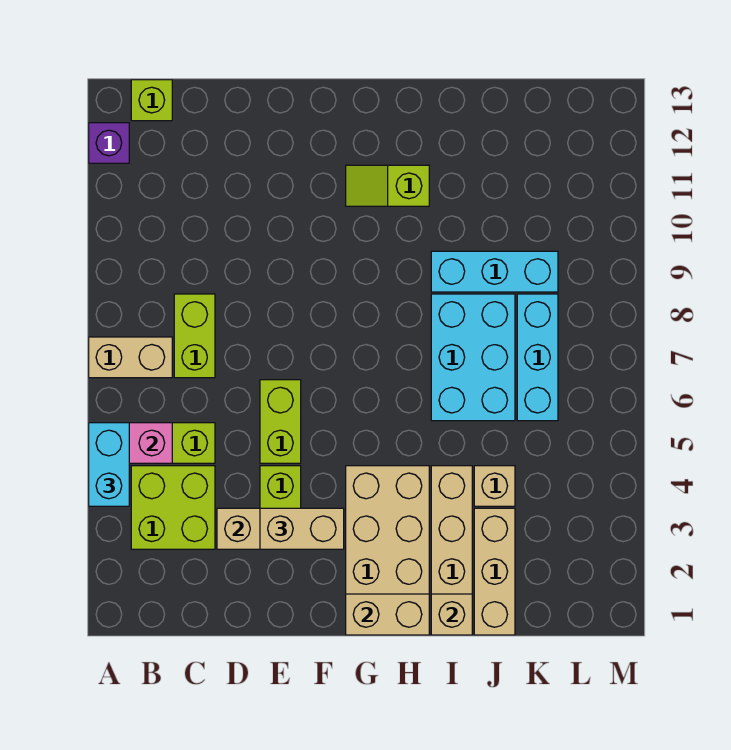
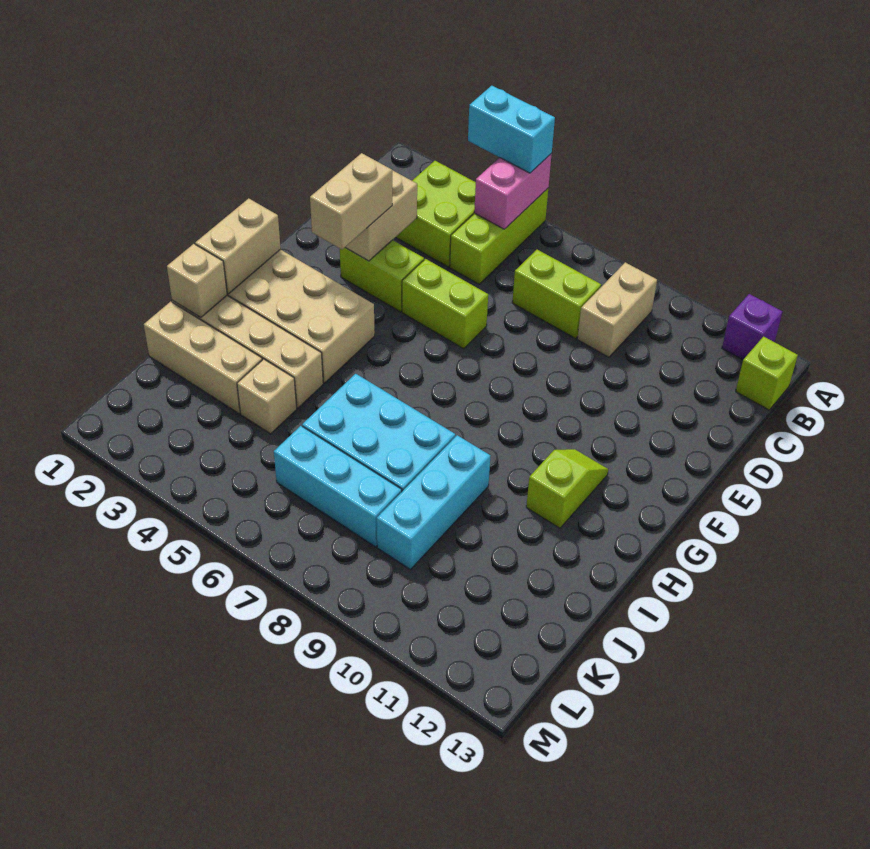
tan brick A7:B7 level 1 -> tan brick B9:C9 level 1

